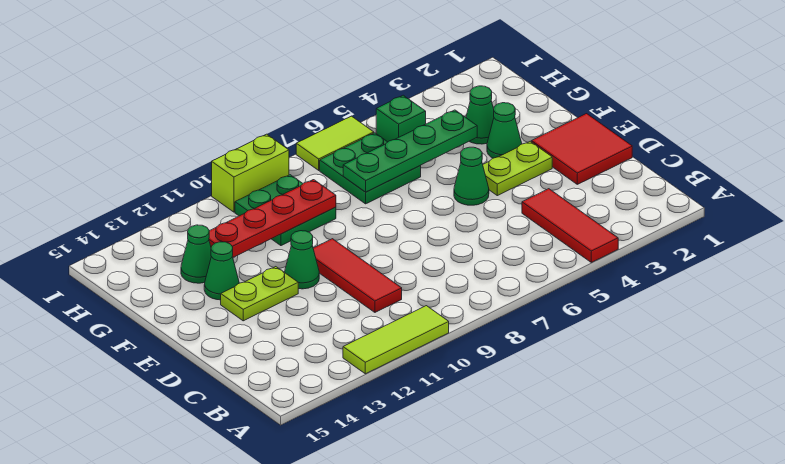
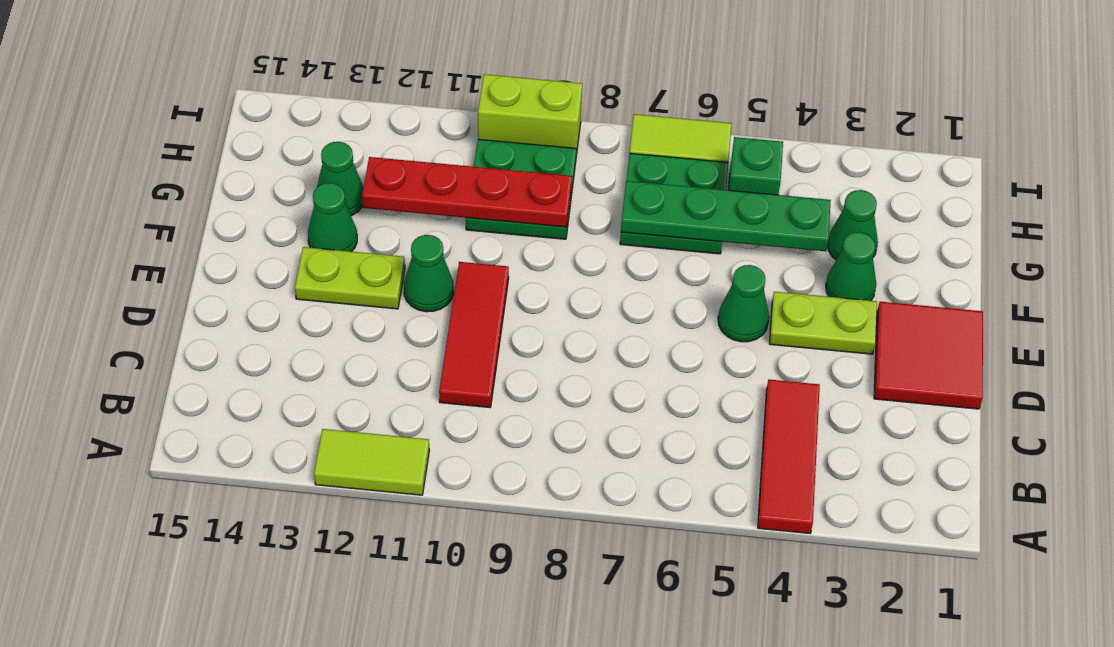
lime tile A10:A12 level 1 -> lime tile A11:A12 level 1

